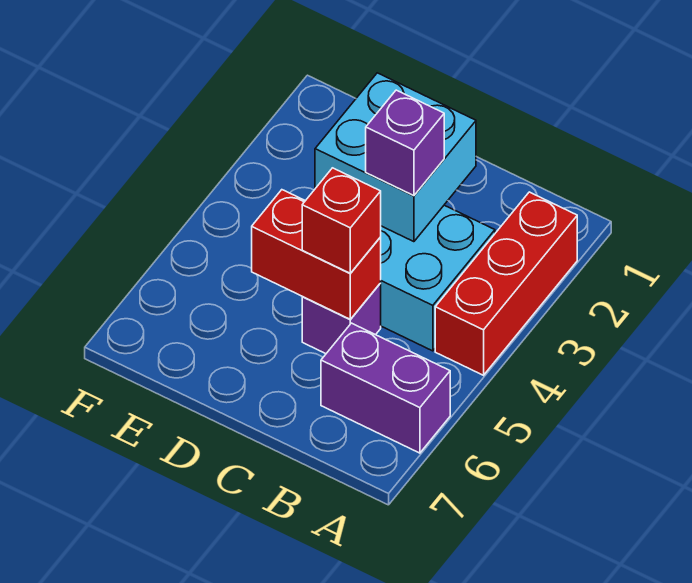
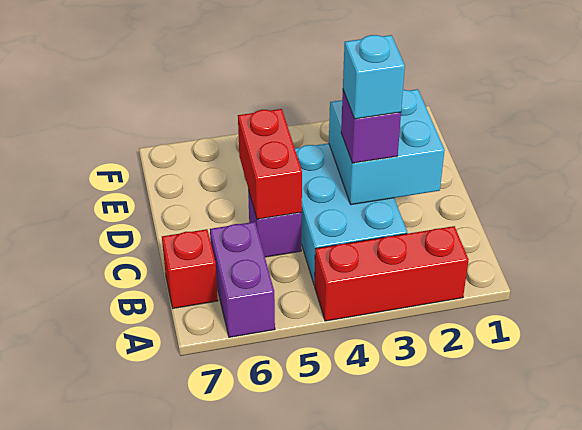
none -> cyan brick C3 level 4
red brick C5 level 3 -> red brick B7 level 1

